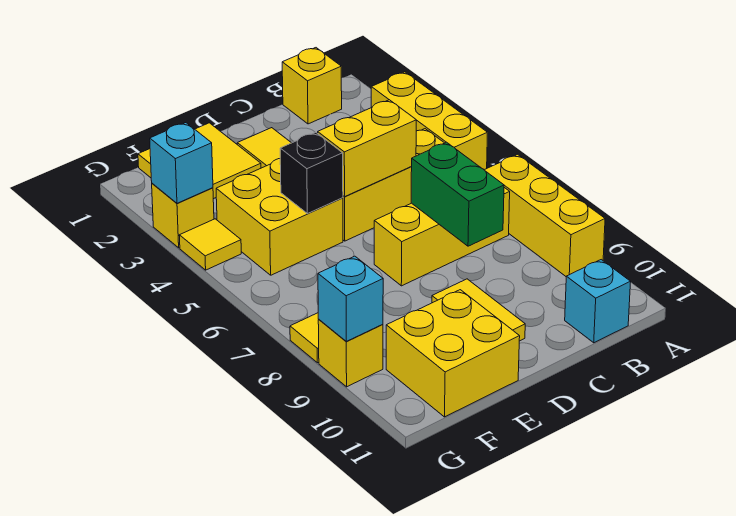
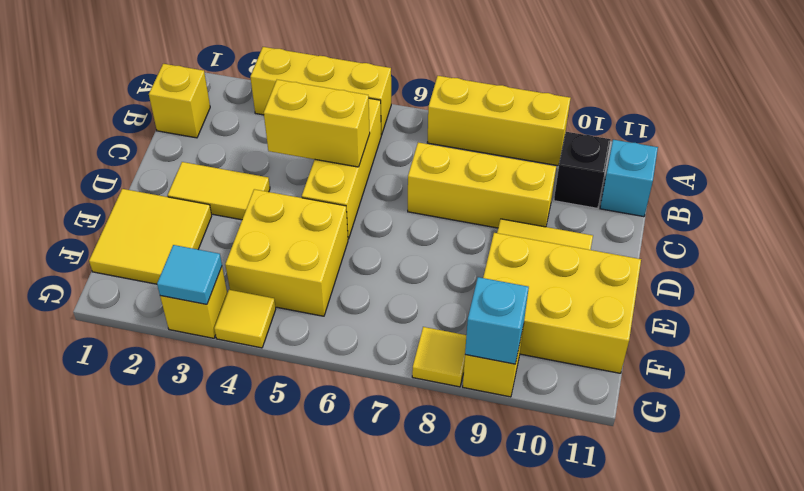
yellow brick B7:D7 level 1 -> yellow brick C7:C9 level 1
yellow brick C5:D5 level 2 -> yellow brick C4:C5 level 2
green brick C7:C8 level 2 -> none
black brick E5 level 2 -> black brick B10 level 1
yellow brick E10:F11 level 1 -> yellow brick E9:F11 level 1
cyan brick G3 level 2 -> cyan tile G3 level 2

